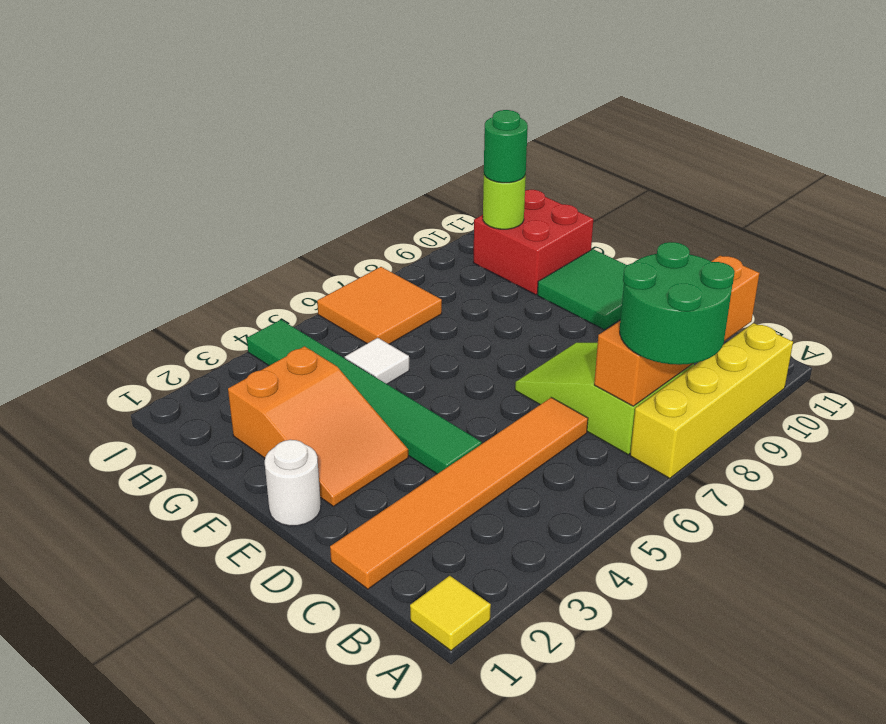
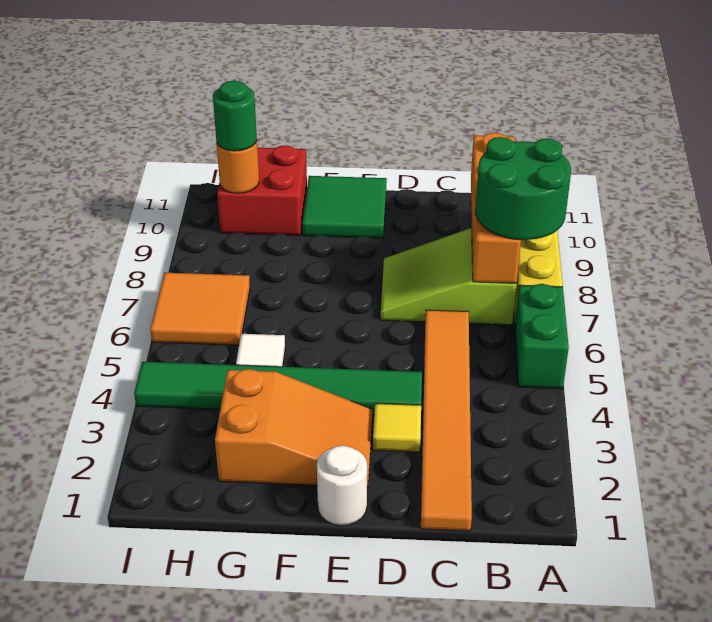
yellow tile A1 level 1 -> yellow tile D3 level 1
none -> green brick A5:A6 level 1
lime round brick H10 level 2 -> orange round brick H10 level 2

